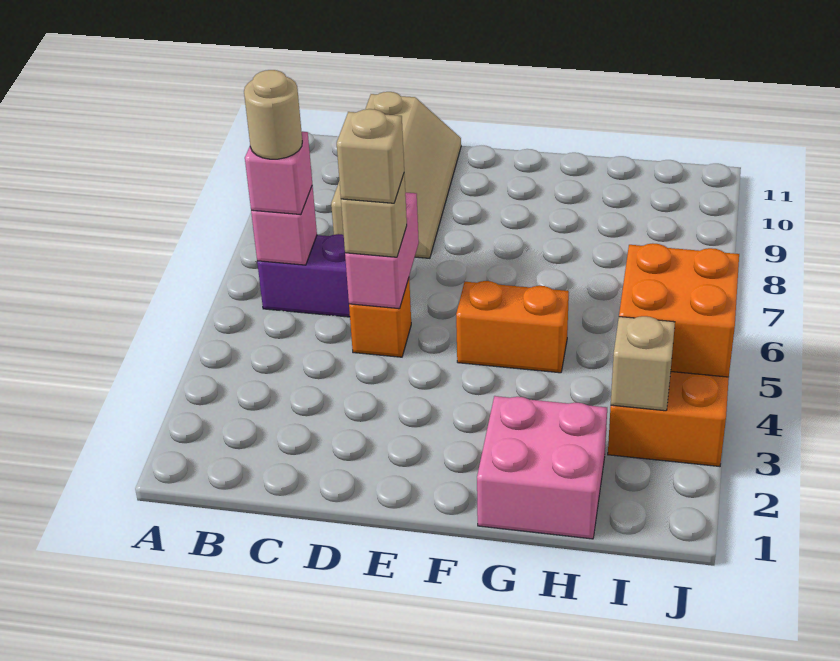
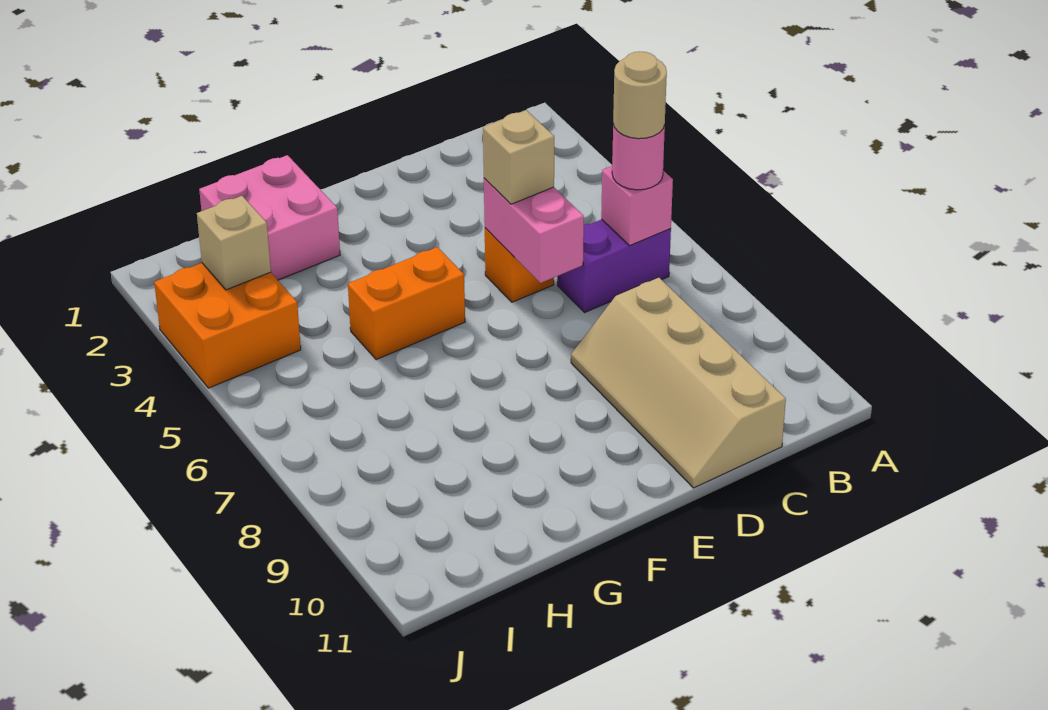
pink brick B6 level 3 -> pink round brick B6 level 3
tan brick D5 level 4 -> none
orange brick I4:J5 level 2 -> none

